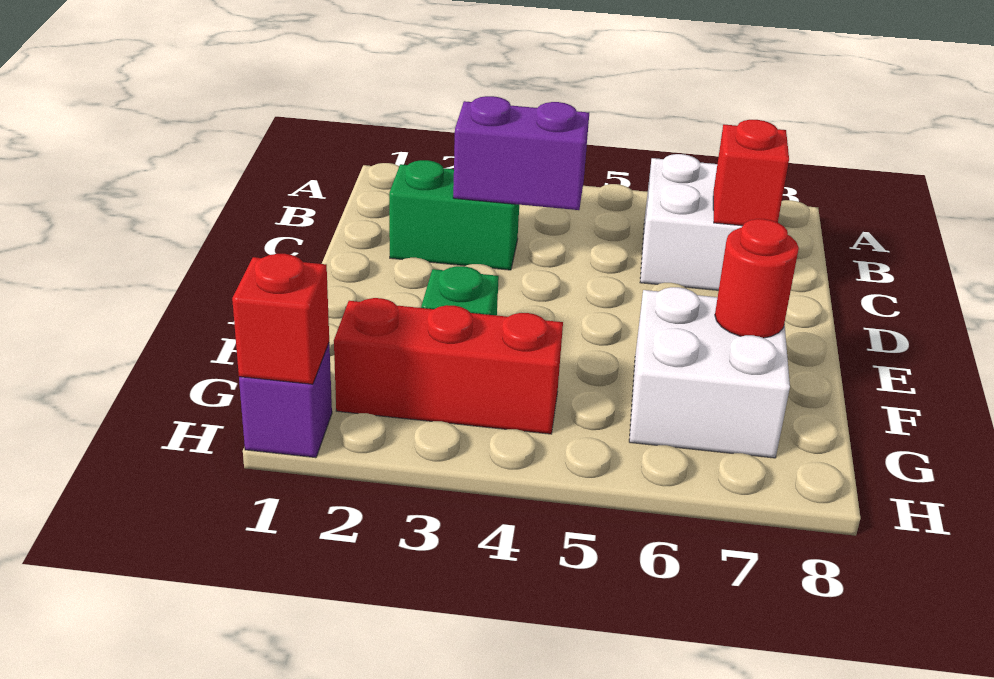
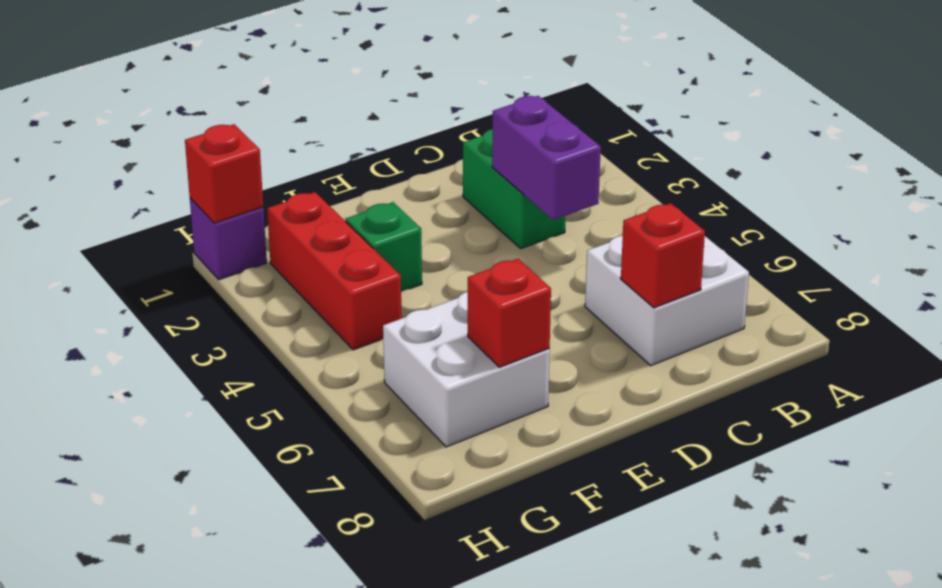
red round brick F7 level 2 -> red brick F7 level 2

